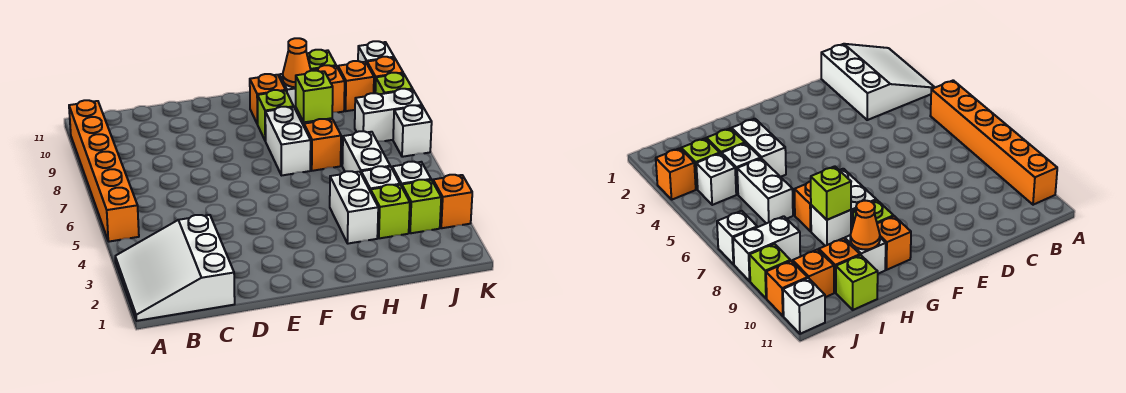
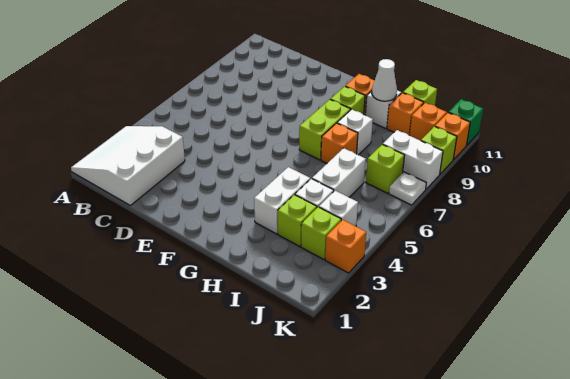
orange brick A5:A10 level 1 -> none
white brick G7:G8 level 1 -> lime brick G7:G8 level 1
lime brick H8 level 2 -> lime brick J7 level 1
orange cone H10 level 2 -> white cone H10 level 2
white brick K7 level 1 -> white plate K7 level 1
white brick K11 level 1 -> green brick K11 level 1

